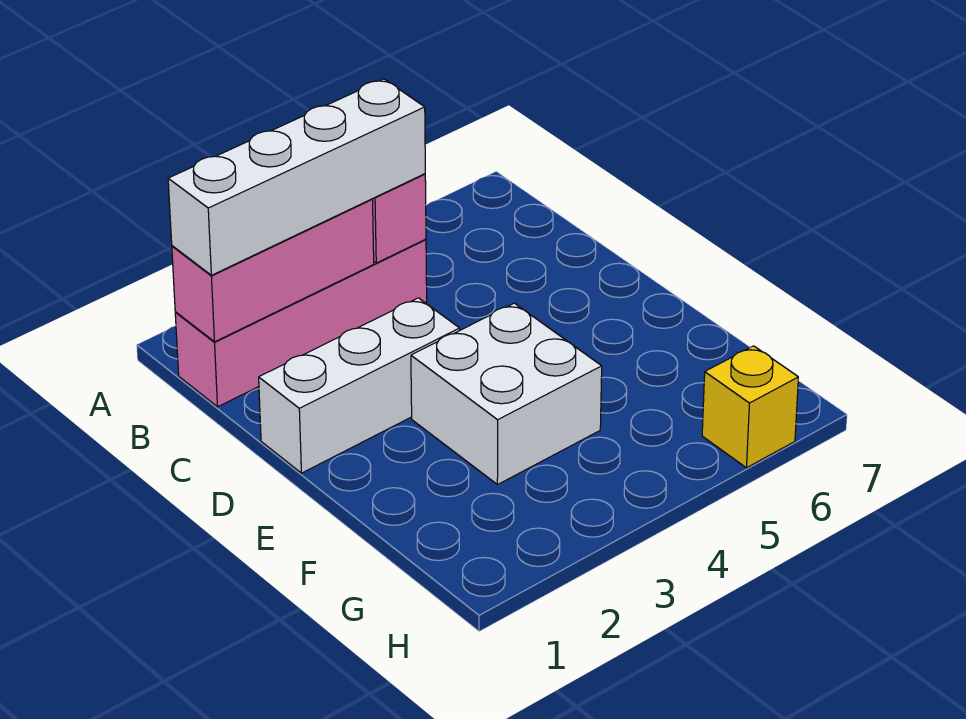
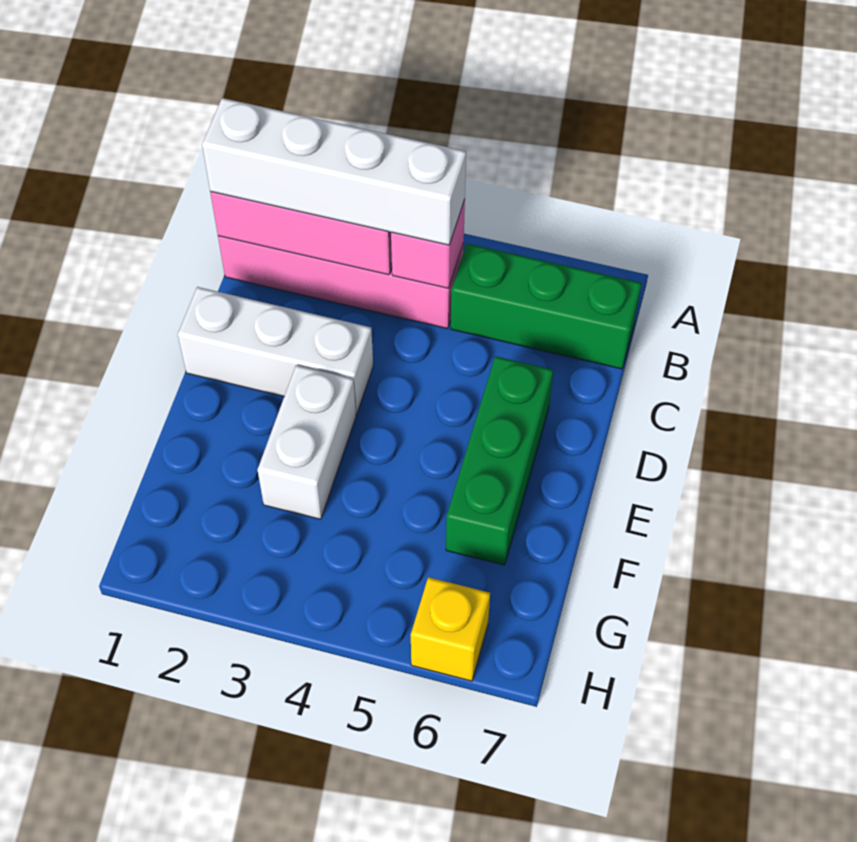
none -> green brick B5:B7 level 1
none -> green brick D6:F6 level 1
white brick E3:F4 level 1 -> white brick E3:F3 level 1

